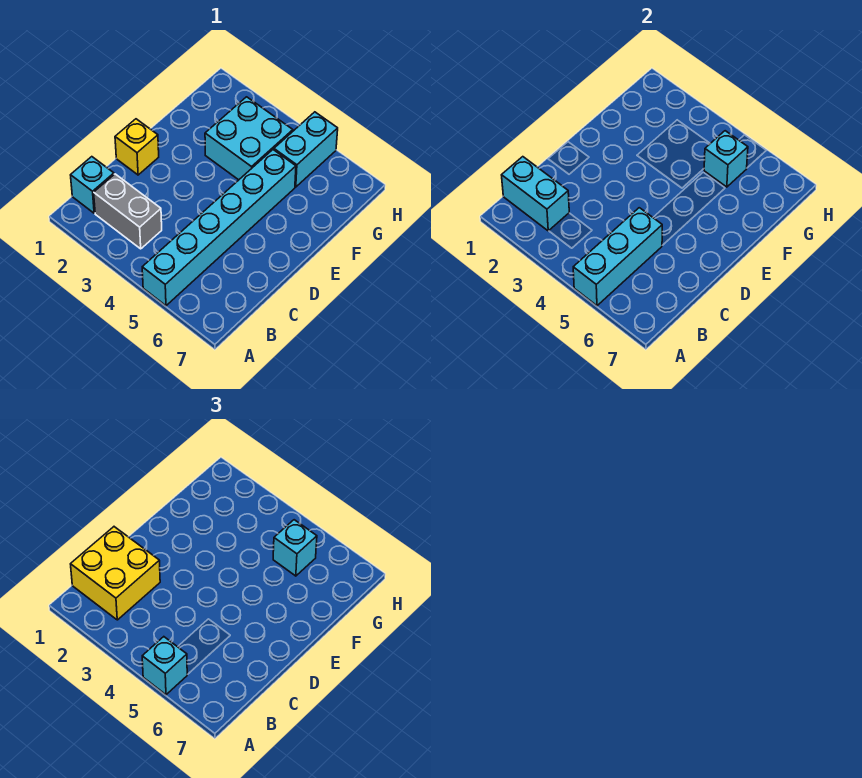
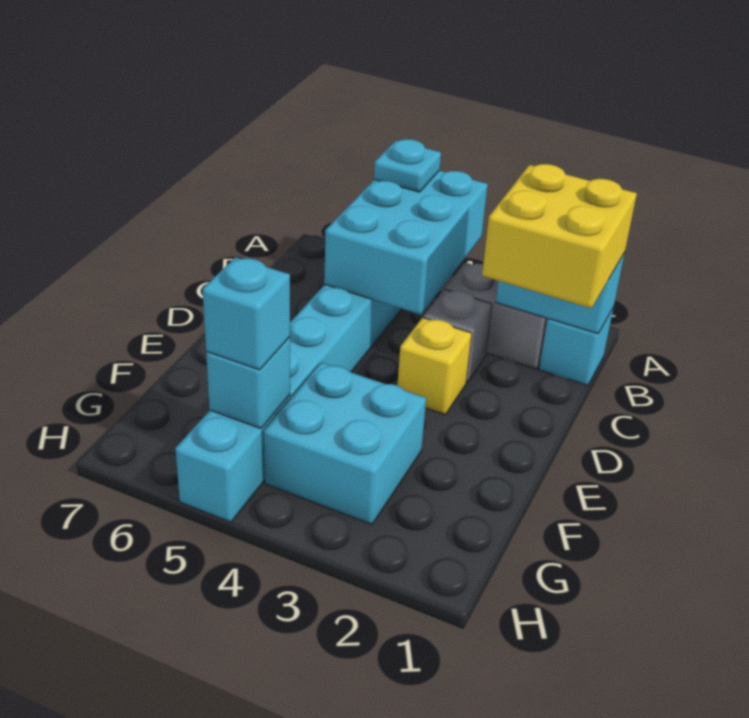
cyan brick A5:C5 level 2 -> cyan brick A4:C5 level 2
cyan brick A5 level 3 -> cyan plate A5 level 3
none -> grey brick C3 level 1
yellow brick D1 level 1 -> yellow brick D3 level 1

